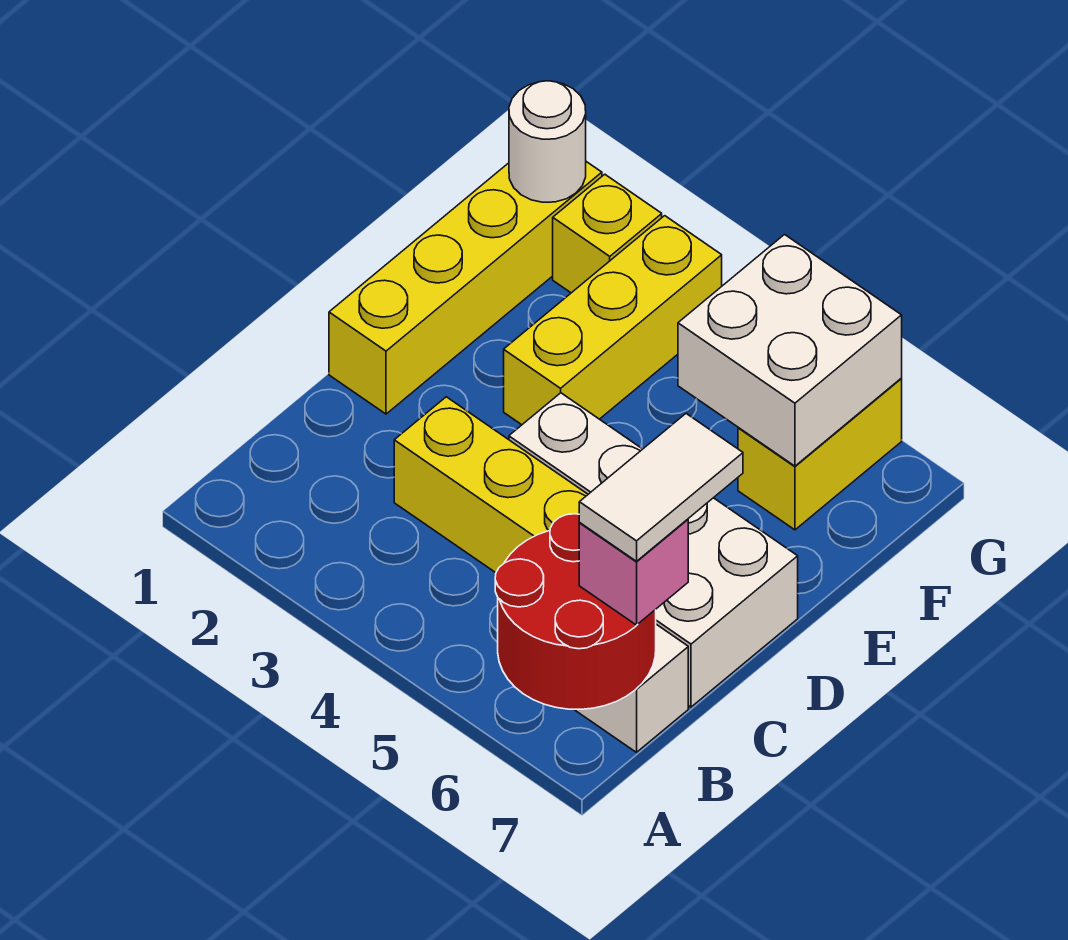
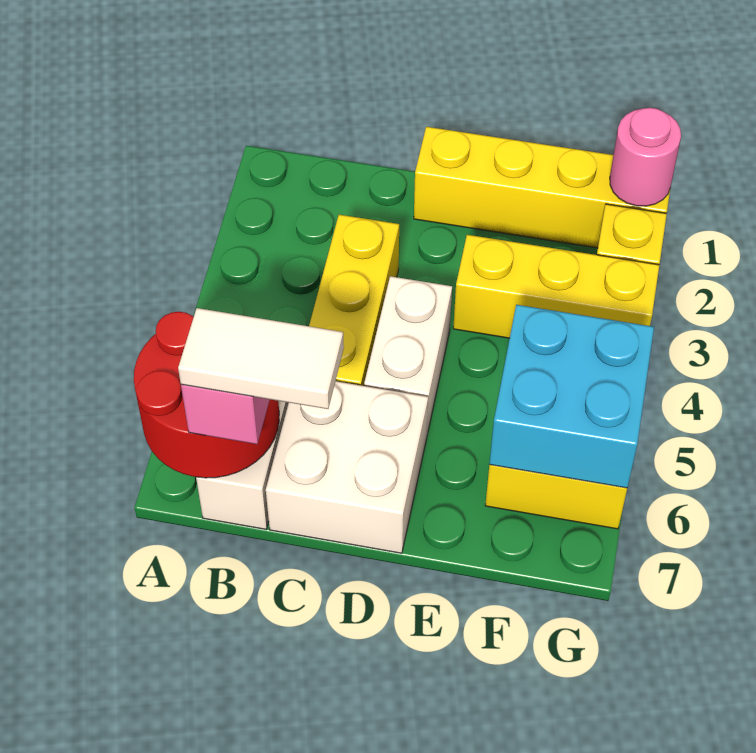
white brick F5:G6 level 2 -> cyan brick F5:G6 level 2
white round brick G1 level 2 -> pink round brick G1 level 2

